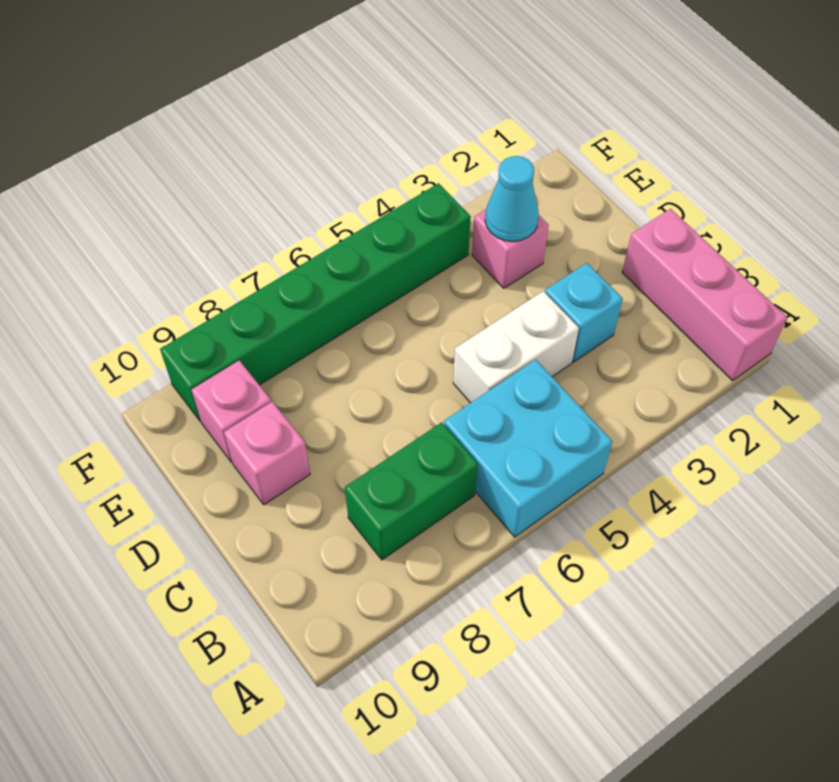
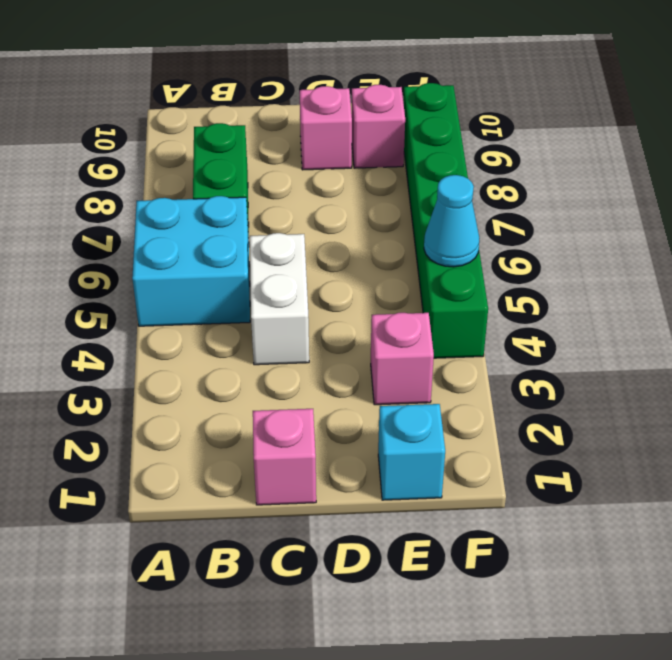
pink brick A1:C1 level 1 -> pink brick C1 level 1
cyan brick C3 level 1 -> cyan brick E1 level 1
cyan cone E3 level 2 -> cyan cone F5 level 2

